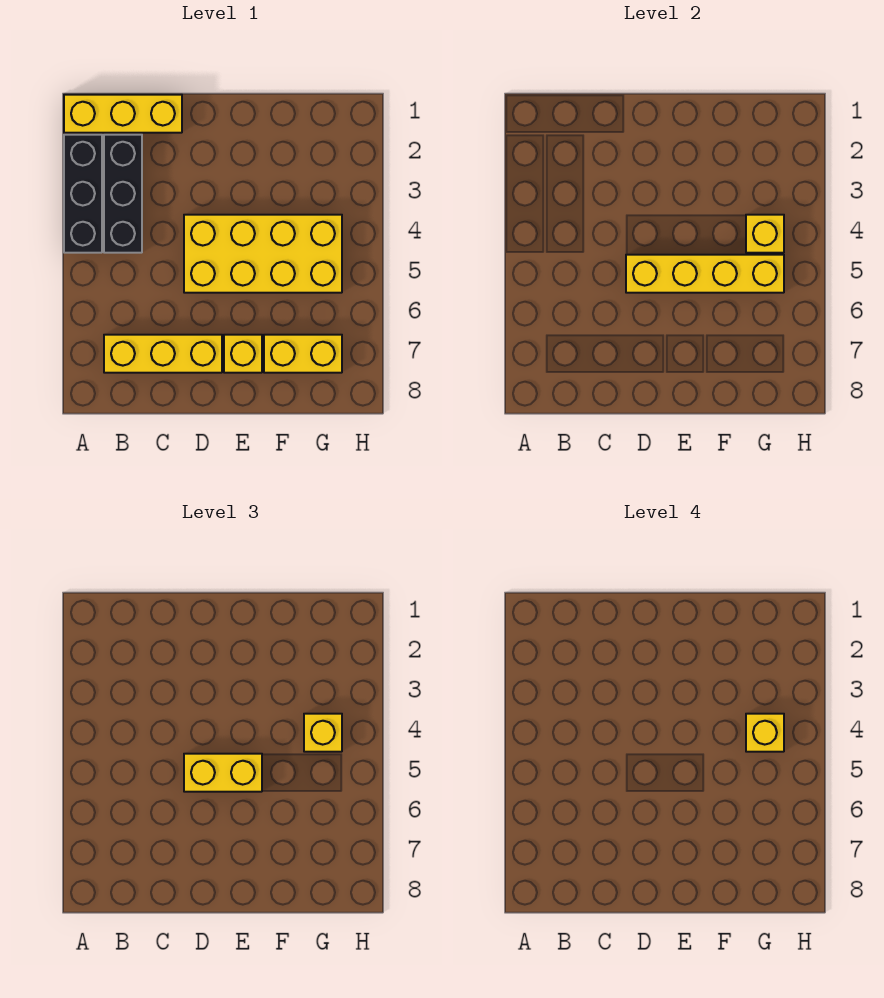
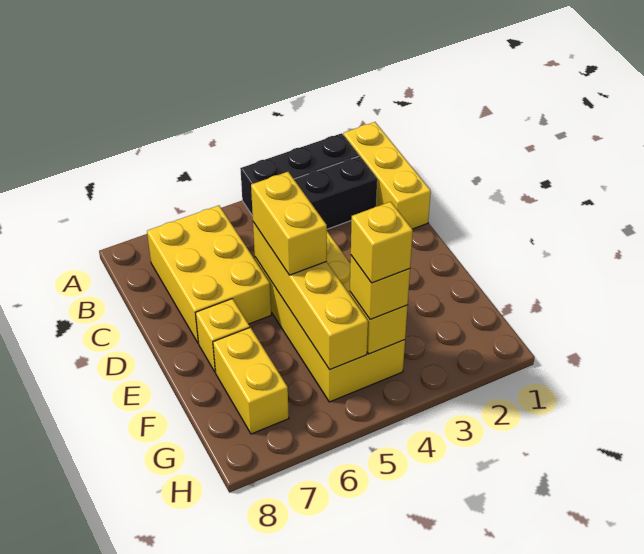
yellow brick B7:D7 level 1 -> yellow brick B6:D7 level 1

